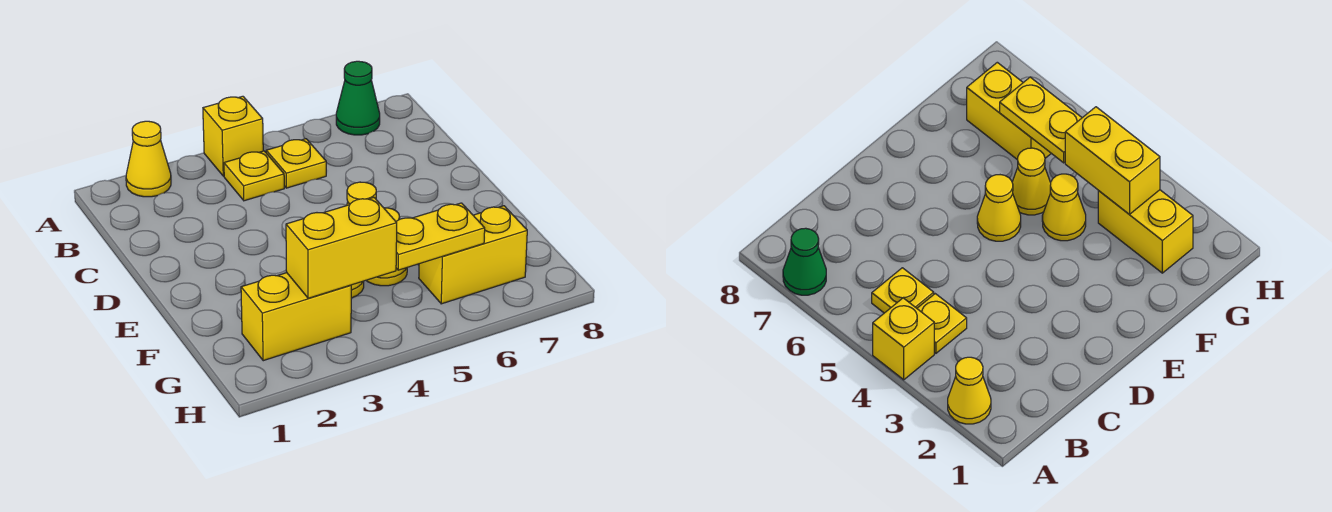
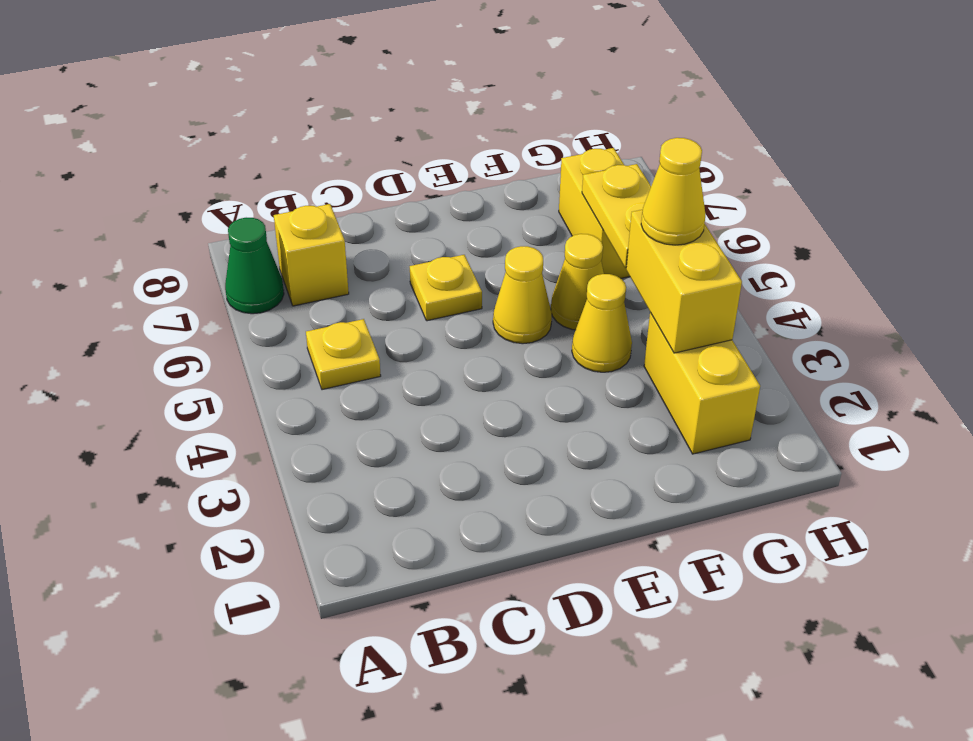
yellow cone A2 level 1 -> yellow cone G4 level 3
yellow brick A4 level 1 -> yellow brick B7 level 1
yellow plate B4 level 1 -> yellow plate D6 level 1

